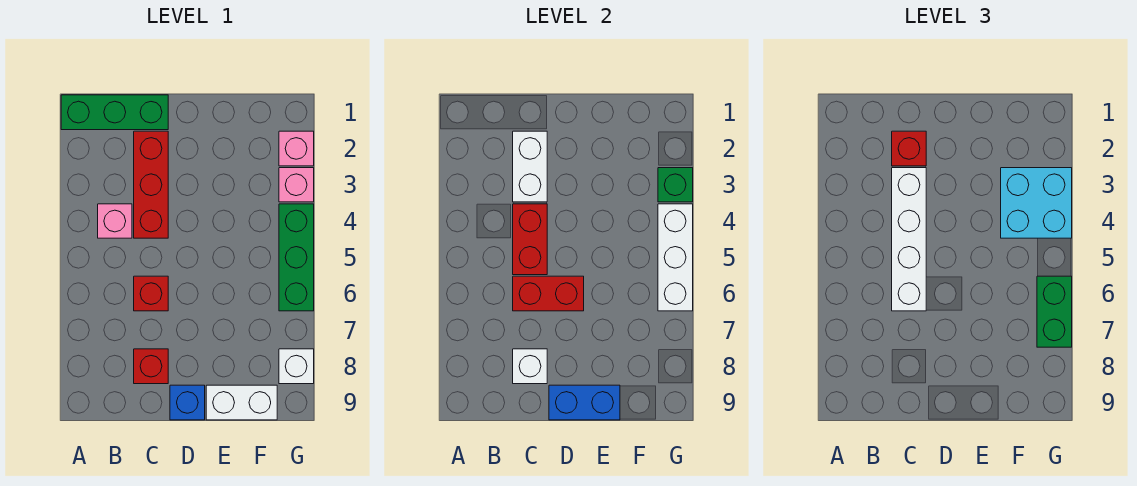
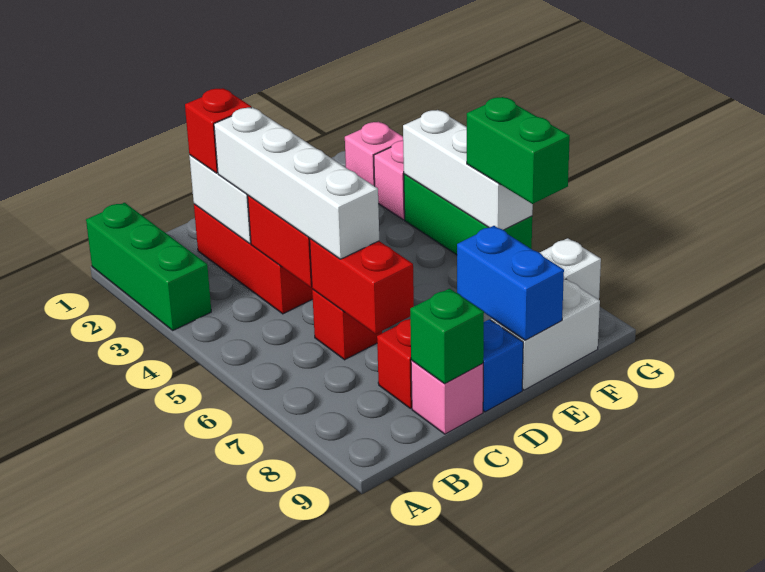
green brick A1:C1 level 1 -> green brick A1:A3 level 1
pink brick B4 level 1 -> pink brick C9 level 1
red brick C6:D6 level 2 -> red brick C6:C7 level 2
white brick C8 level 2 -> none
blue brick D9:E9 level 2 -> blue brick E8:E9 level 2
cyan brick F3:G4 level 3 -> none
green brick G3 level 2 -> green brick C9 level 2

